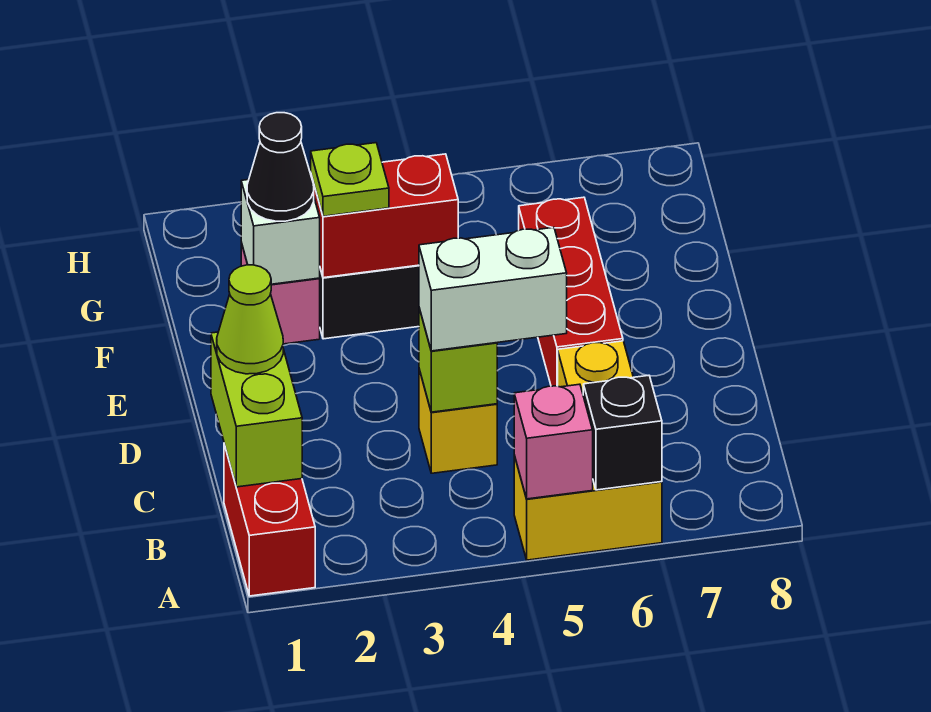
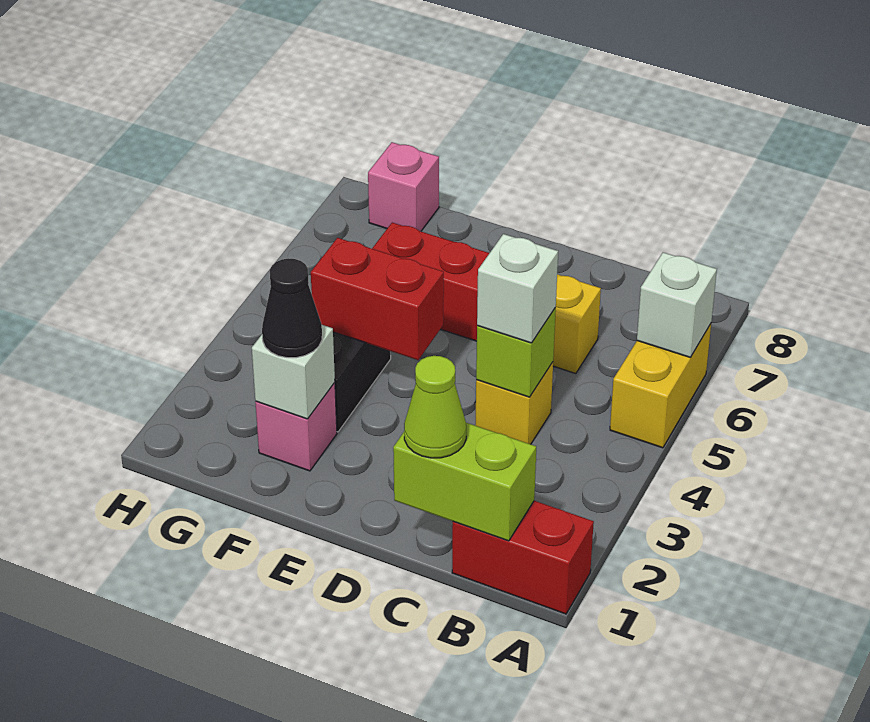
pink brick A5 level 2 -> pink brick G8 level 1
black brick A6 level 2 -> white brick A6 level 2
white brick C4:C5 level 3 -> white brick C4 level 3
red brick F3:F4 level 2 -> red brick E4:F4 level 2
lime plate F3 level 3 -> none

